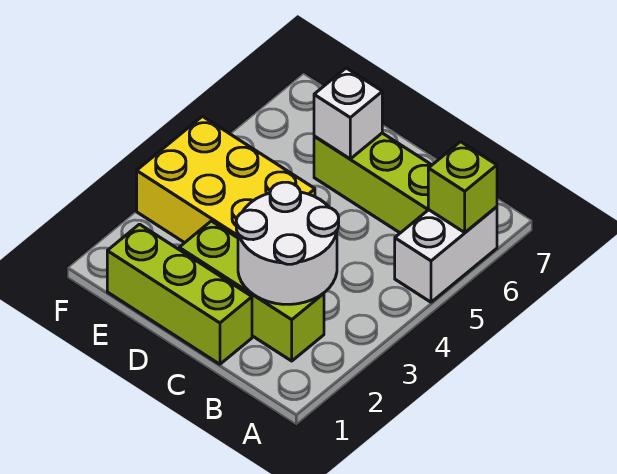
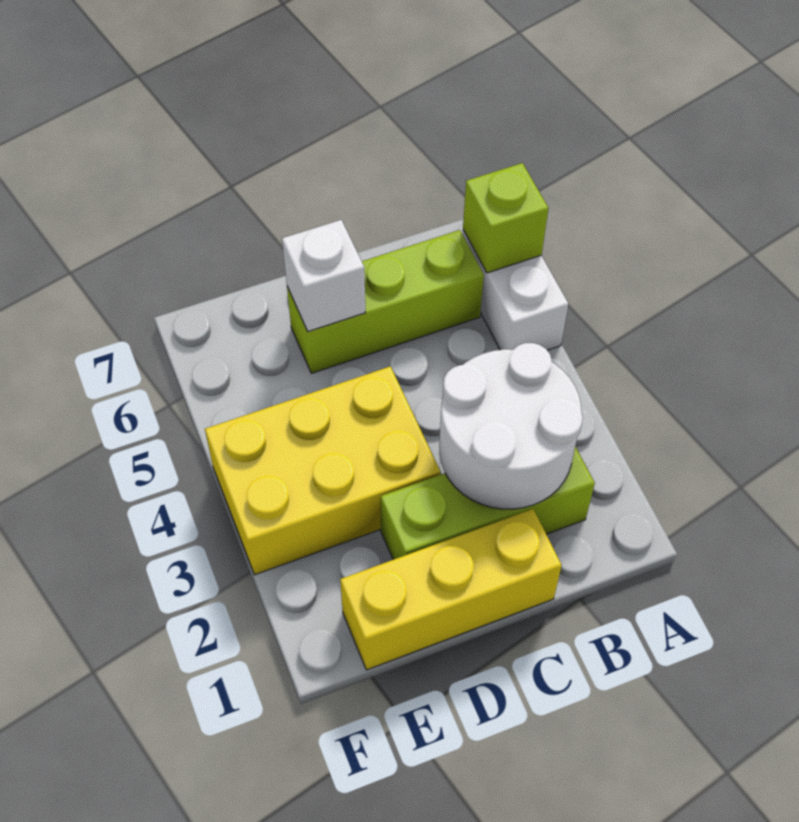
lime brick C1:E1 level 1 -> yellow brick C1:E1 level 1

